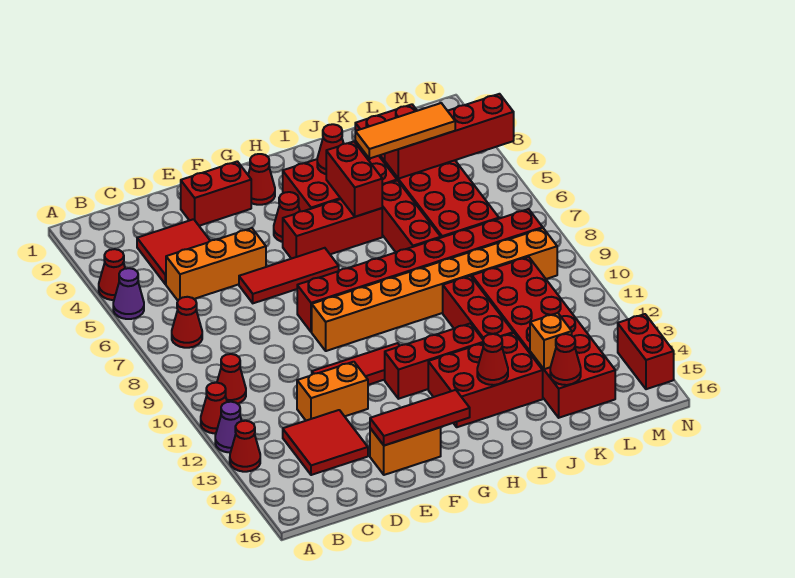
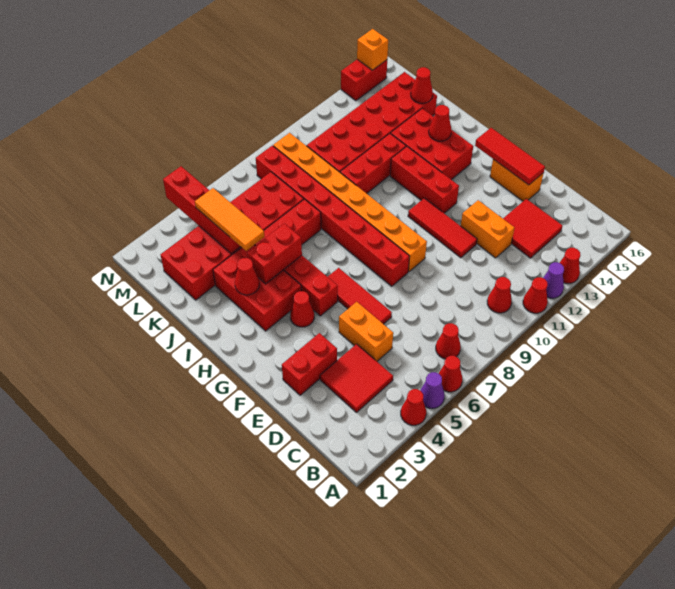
orange brick C5:E5 level 1 -> orange brick D5:E5 level 1
red brick E2:F2 level 1 -> red brick E2:E3 level 1
red cone G2 level 1 -> red cone A6 level 1
orange brick K14 level 2 -> orange brick N15 level 2

